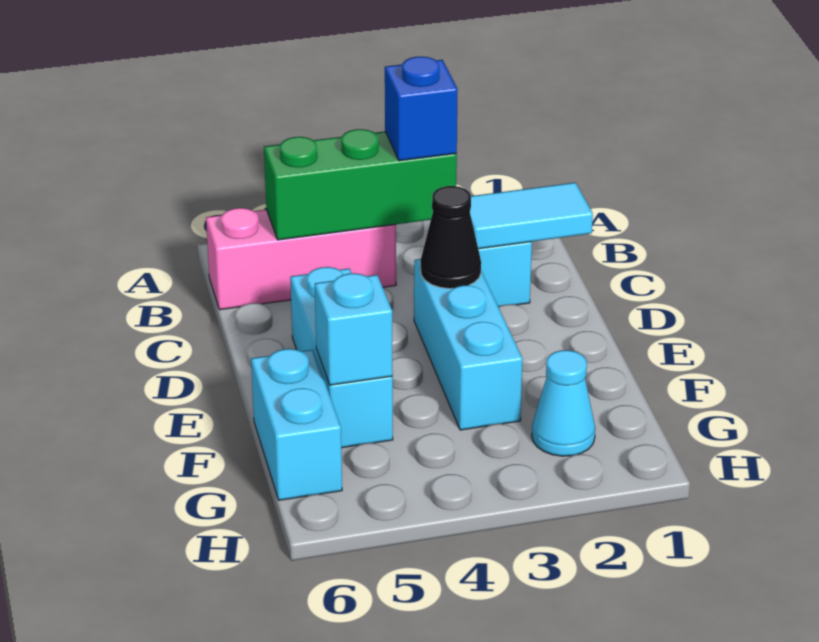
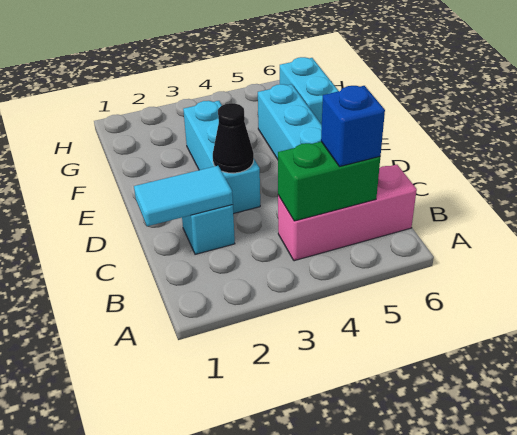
green brick B3:B5 level 2 -> green brick B4:B5 level 2
blue brick B3 level 3 -> blue brick B5 level 3
cyan brick F5 level 2 -> none
cyan cone G2 level 1 -> none

